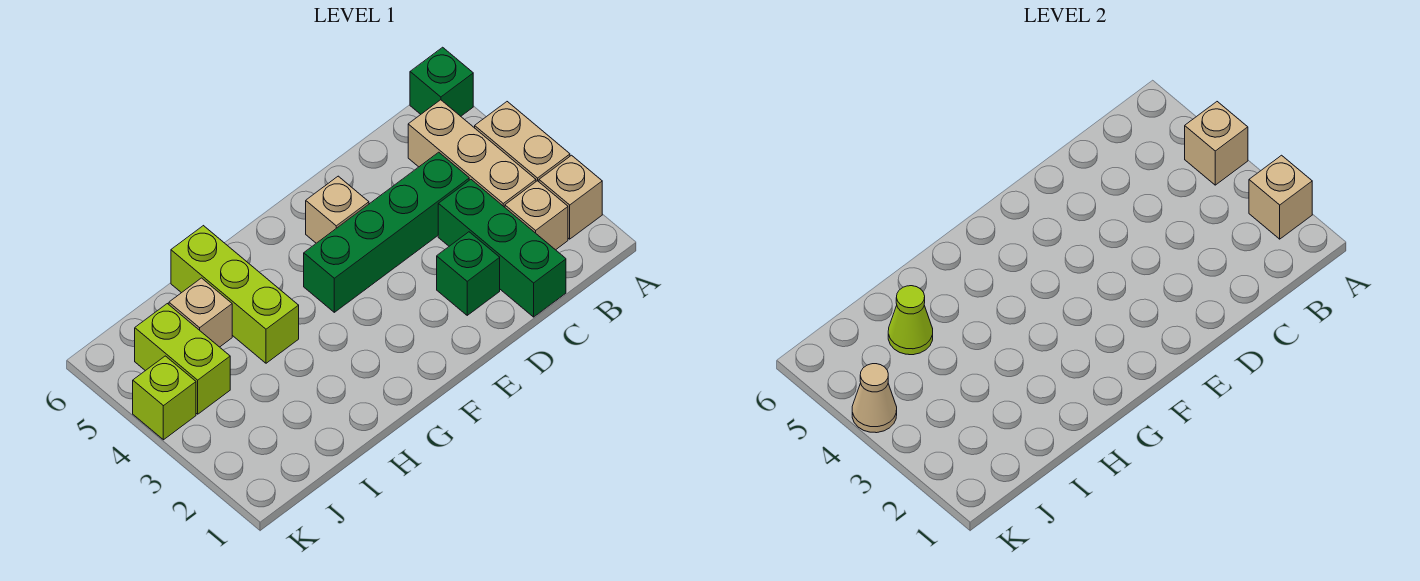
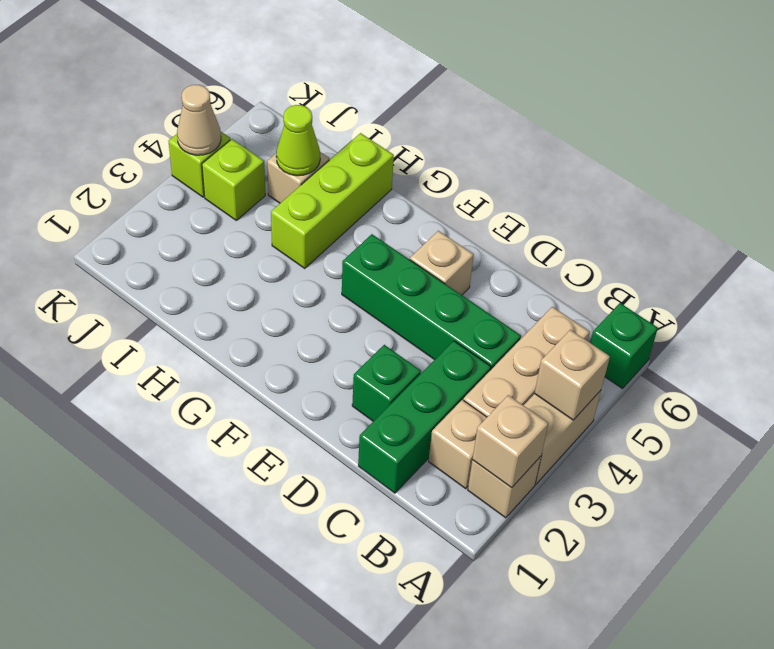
lime brick J4:J5 level 1 -> lime brick J4 level 1

